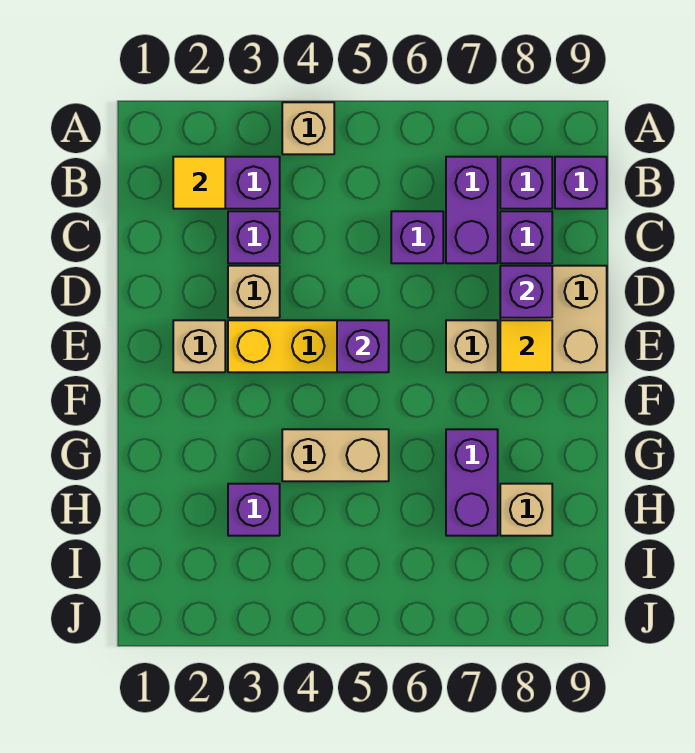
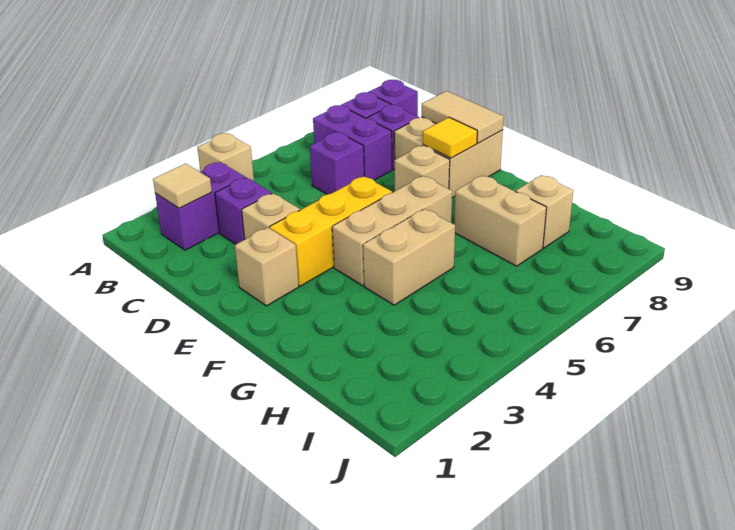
yellow tile B2 level 2 -> tan tile B2 level 2
purple brick D8 level 2 -> none
none -> tan tile D9:E9 level 2
purple brick E5 level 2 -> none
none -> tan brick F4:F6 level 1
purple brick G7:H7 level 1 -> tan brick G7:H7 level 1
purple brick H3 level 1 -> none

